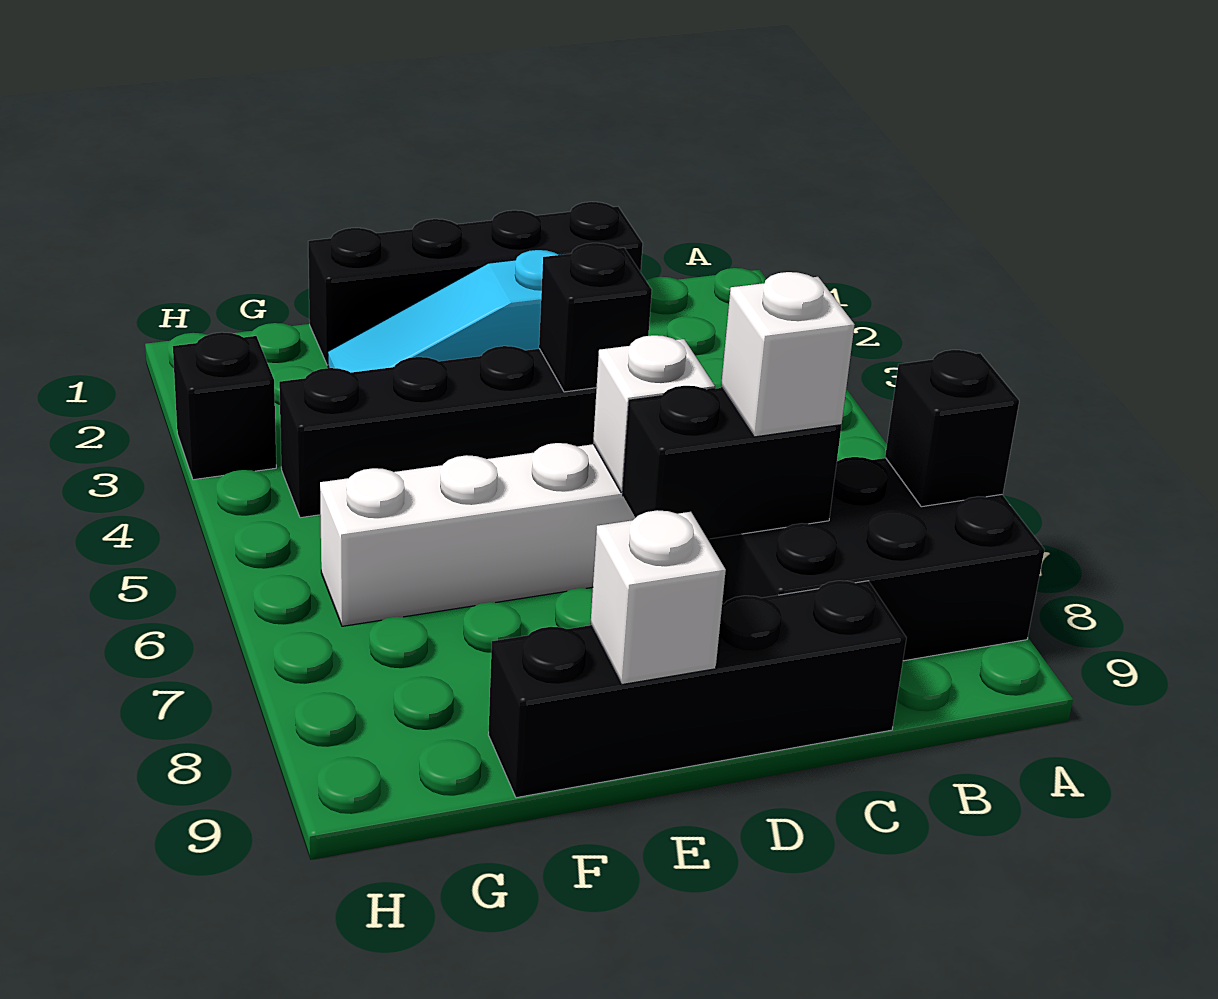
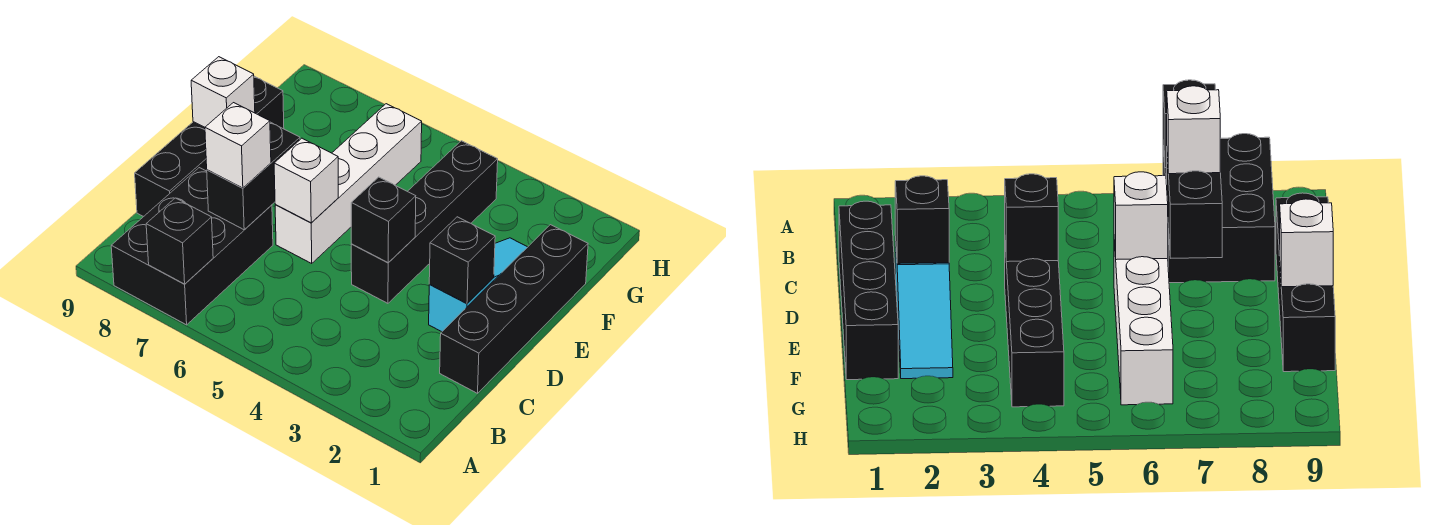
black brick H3 level 1 -> black brick D2 level 2

